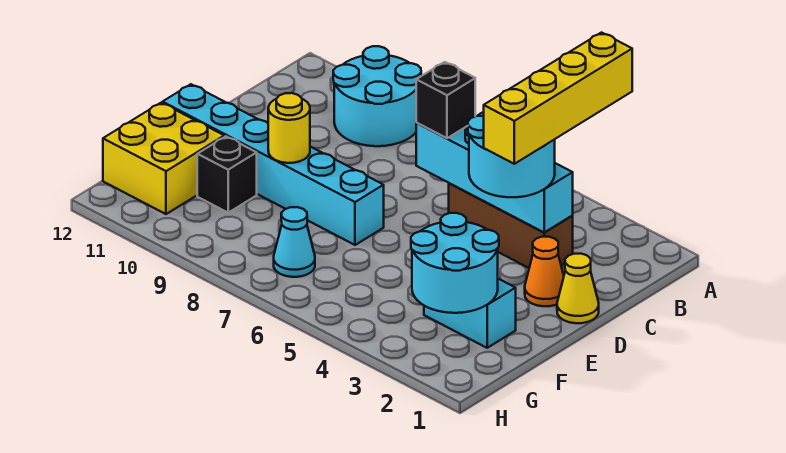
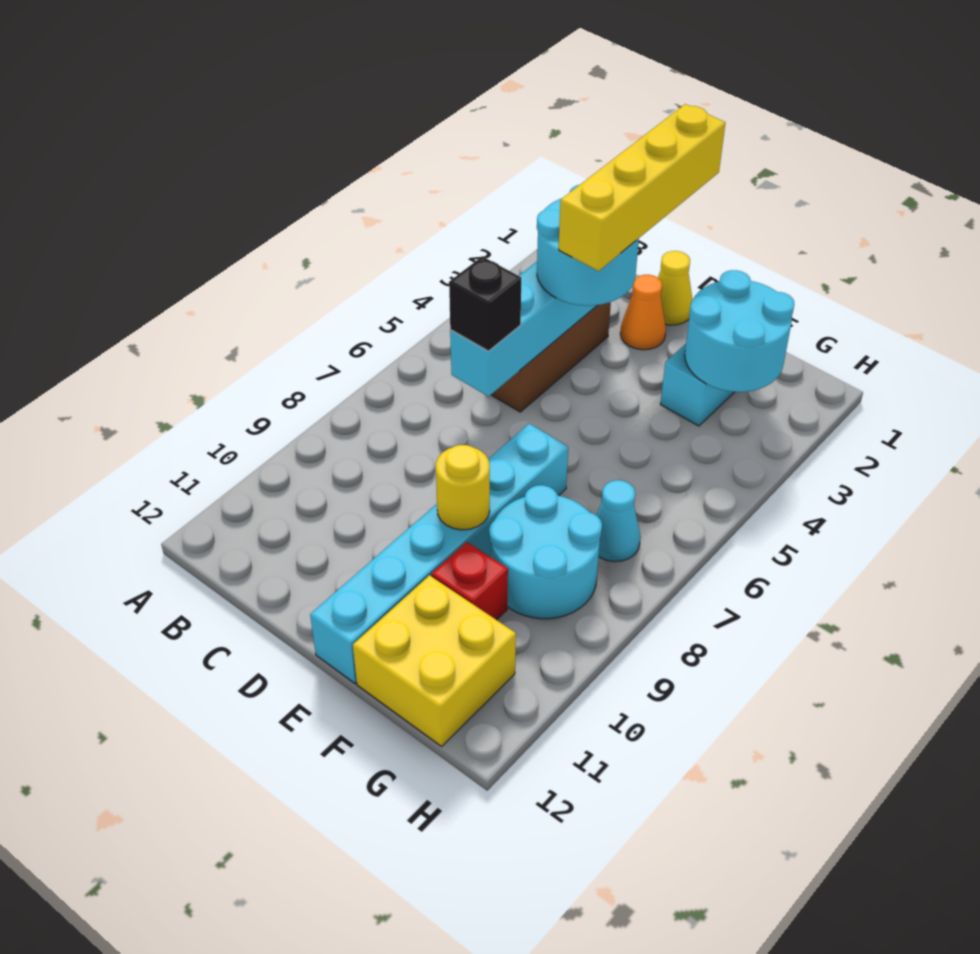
yellow brick A3:D3 level 4 -> yellow brick D1:D4 level 4
cyan round brick A9:B10 level 1 -> cyan round brick F8:G9 level 1
black brick F10 level 1 -> red brick F10 level 1

